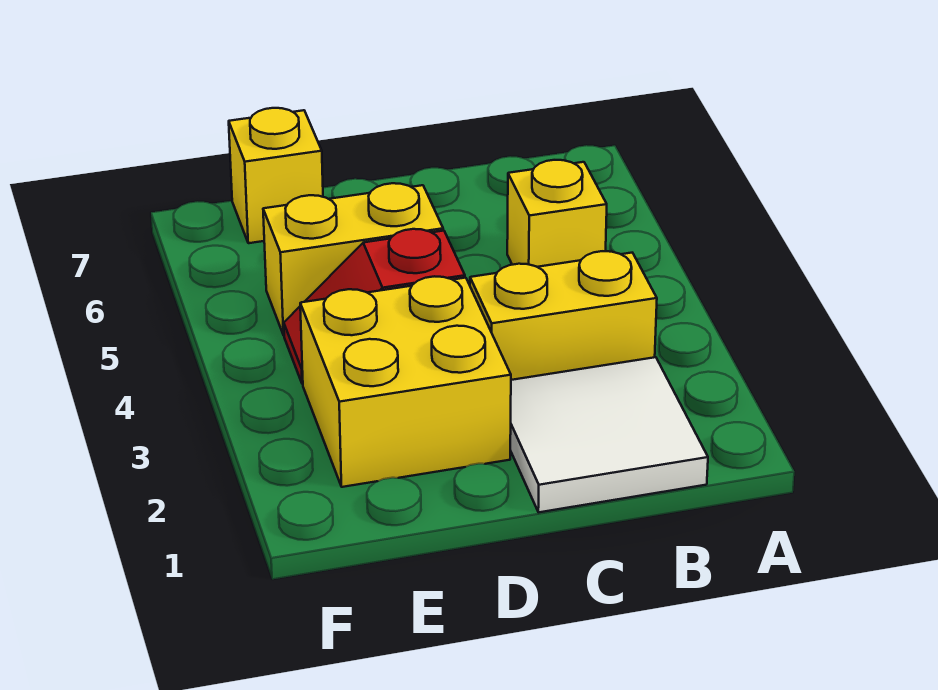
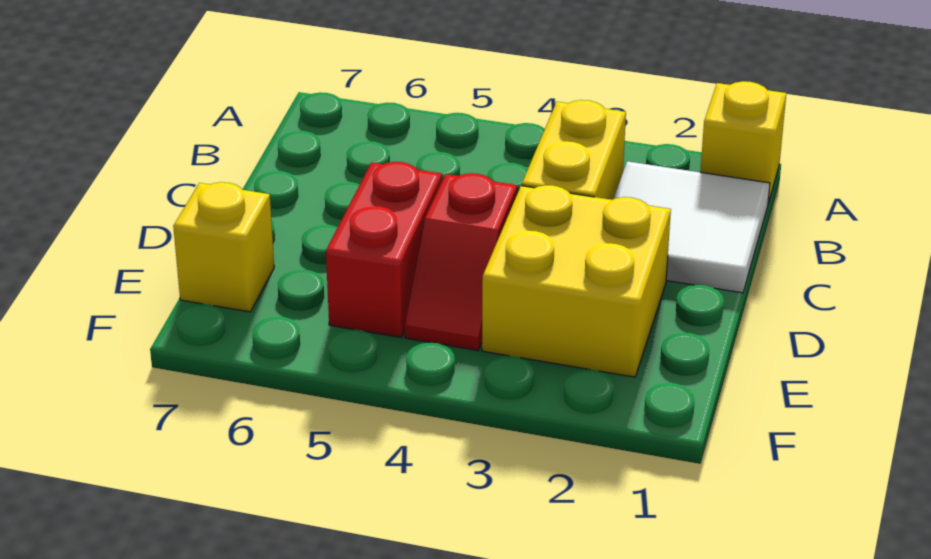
yellow brick B5 level 1 -> yellow brick A1 level 1
yellow brick D5:E5 level 1 -> red brick D5:E5 level 1

